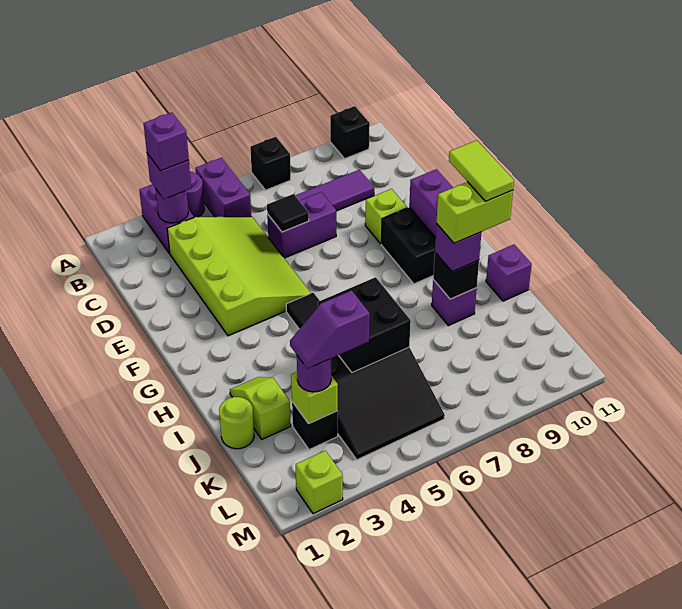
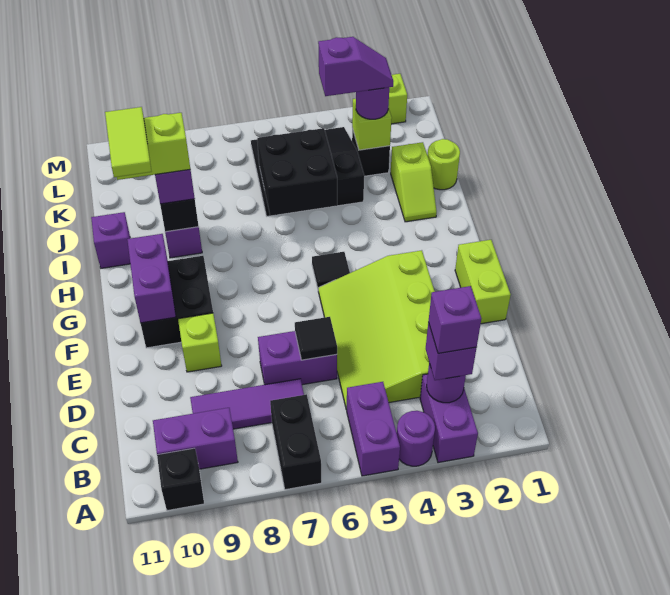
black brick A7 level 1 -> black brick A7:B7 level 1
none -> purple brick B9:B10 level 1
none -> lime brick E1:F1 level 1

